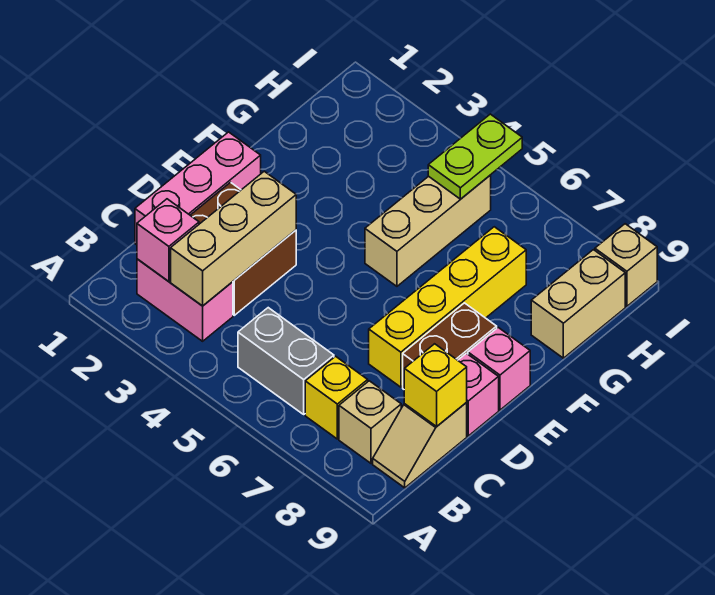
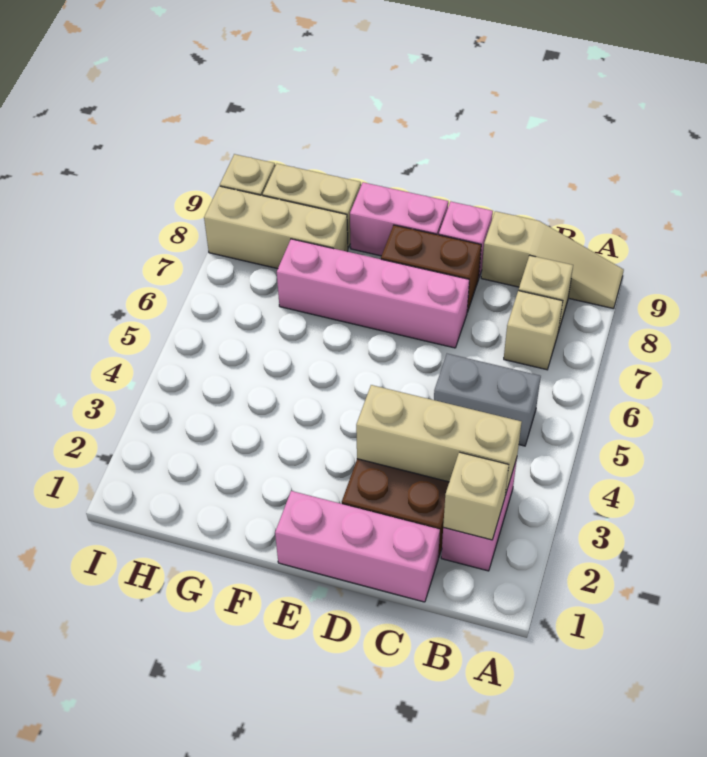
pink brick B2 level 2 -> tan brick B2 level 2
grey brick B5:B6 level 1 -> grey brick B5:C5 level 1
yellow brick B7 level 1 -> tan brick B7 level 1
tan slope B9:C9 level 1 top C -> tan slope A9:C9 level 1 top C
yellow brick C9 level 2 -> none
yellow brick D7:G7 level 1 -> pink brick D7:G7 level 1
pink brick E9 level 1 -> pink brick E9:F9 level 1
tan brick F5:H5 level 1 -> tan brick G8:I8 level 1
lime plate H5:I5 level 2 -> none

